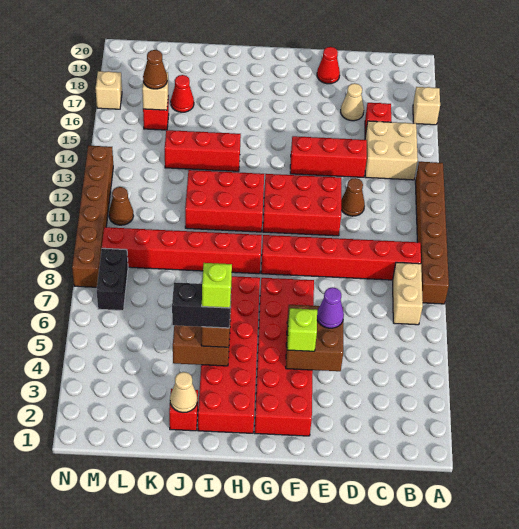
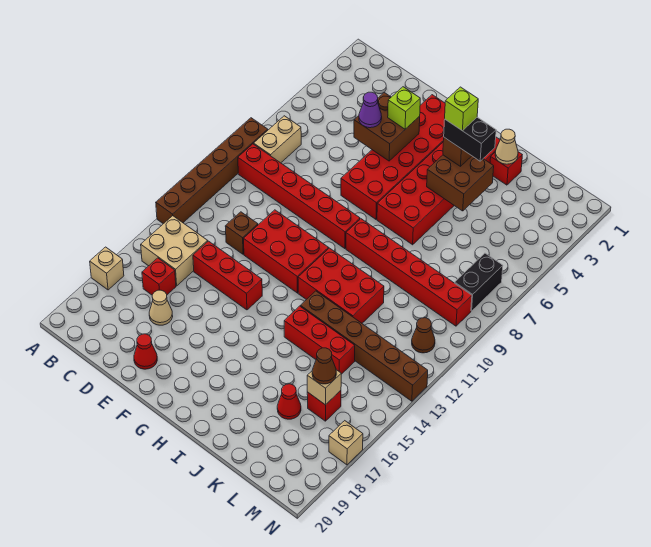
brown cone D12 level 1 -> brown brick D12 level 1
brown brick N8:N13 level 1 -> brown brick I13:N13 level 1

